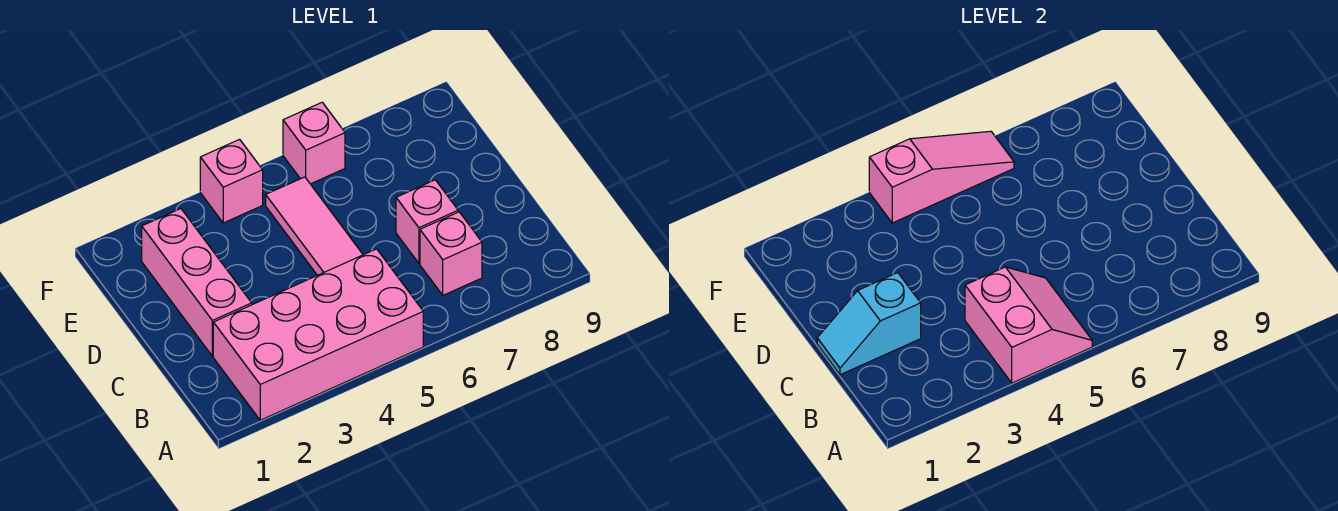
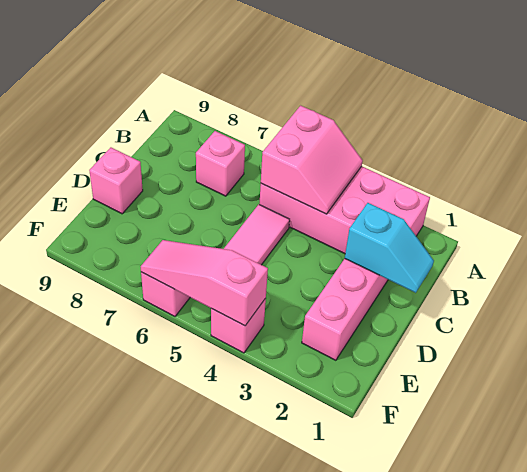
pink slope A4:B5 level 2 top 4 -> pink slope A4:B5 level 2 top 5
pink brick C7 level 1 -> pink brick D9 level 1

